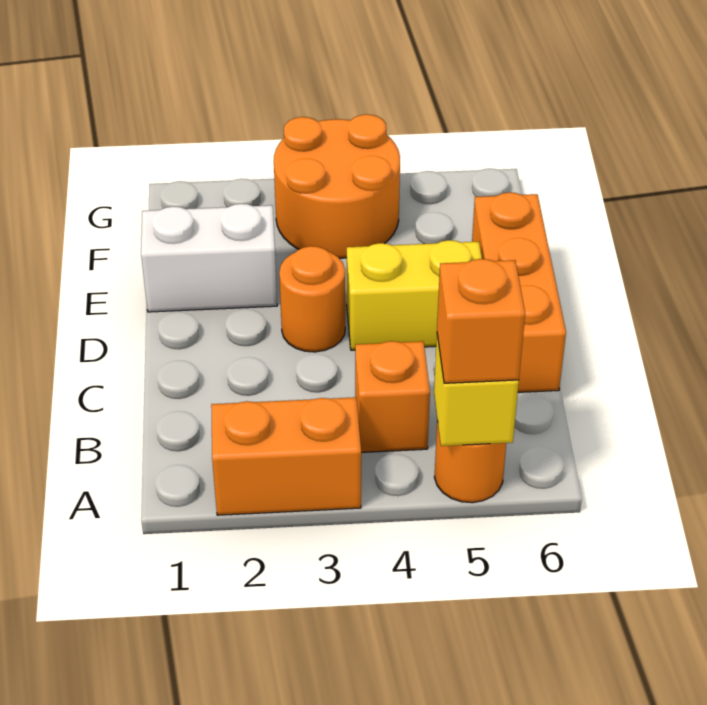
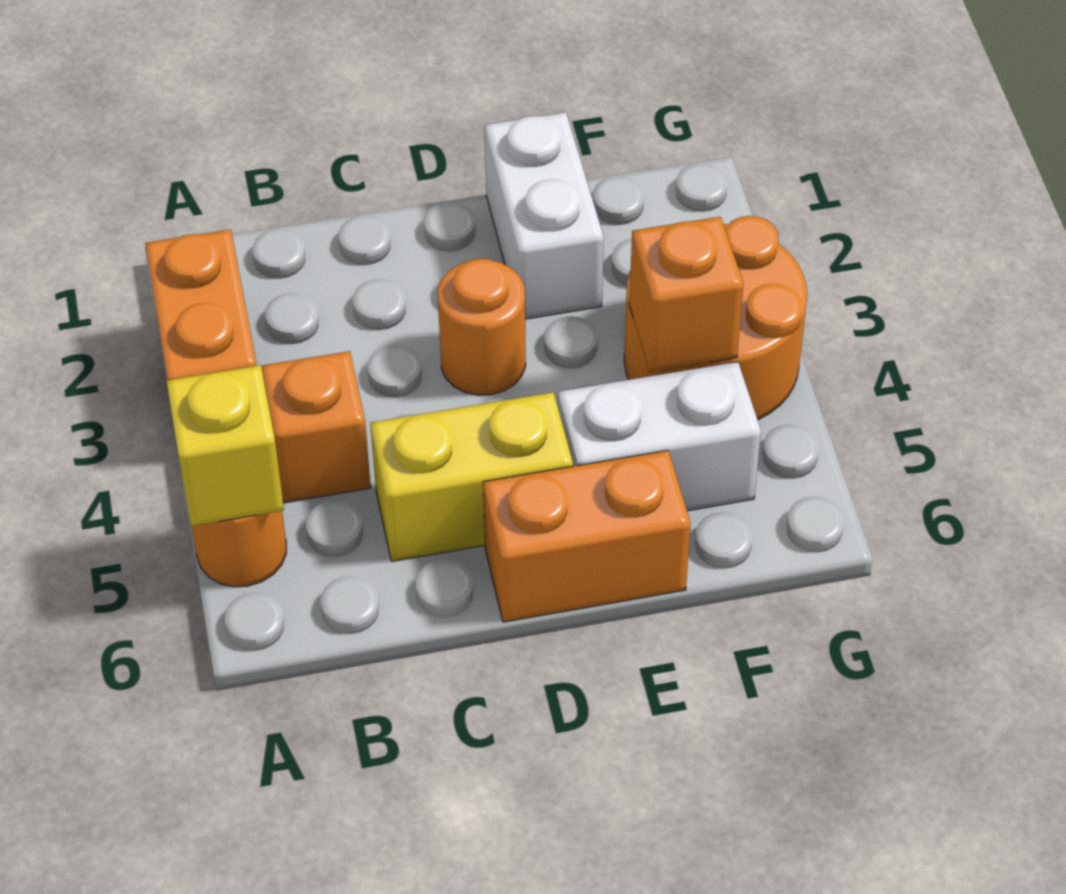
orange brick A5 level 3 -> orange brick F4 level 2
orange brick C6:E6 level 1 -> orange brick D6:E6 level 1
yellow brick D4:D5 level 1 -> yellow brick C5:D5 level 1
none -> white brick E5:F5 level 1

